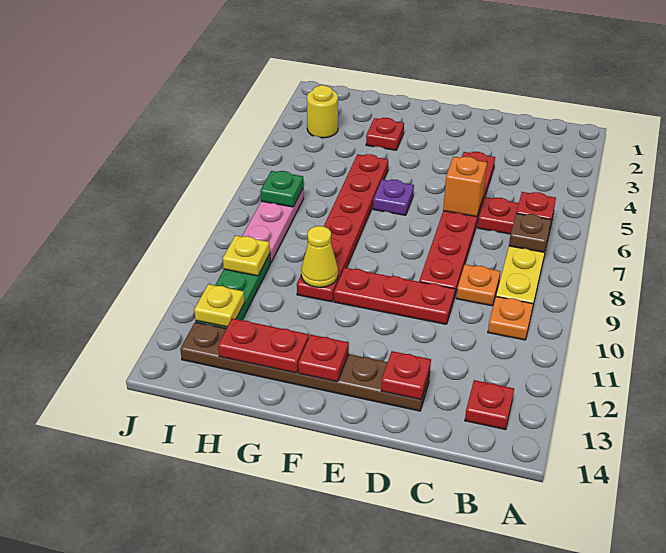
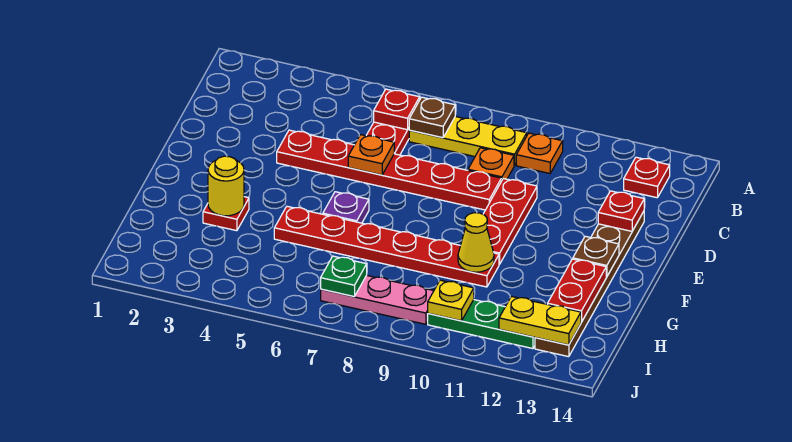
orange brick D6 level 2 -> orange plate D6 level 2
red plate F13 level 2 -> brown plate F13 level 2
yellow round brick I3 level 1 -> yellow round brick G3 level 2
yellow plate I12 level 2 -> yellow plate I12:I13 level 2

